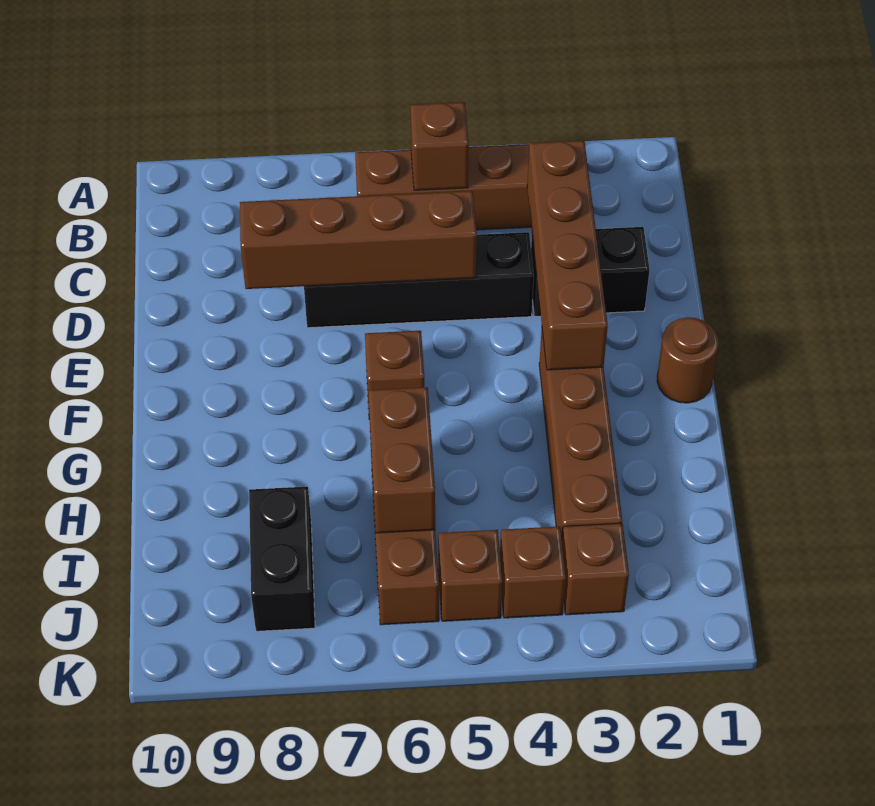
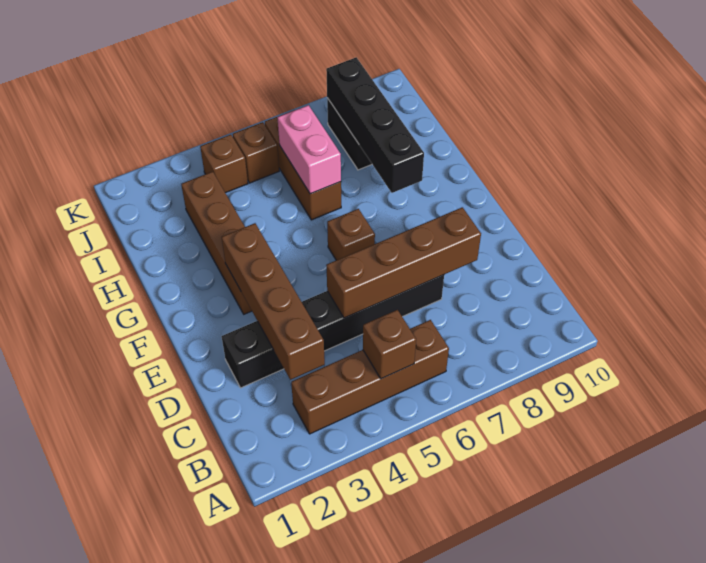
brown round brick F1 level 1 -> none
none -> black brick G8:J8 level 2
brown brick H6:I6 level 2 -> pink brick H6:I6 level 2
brown brick J3 level 1 -> none

